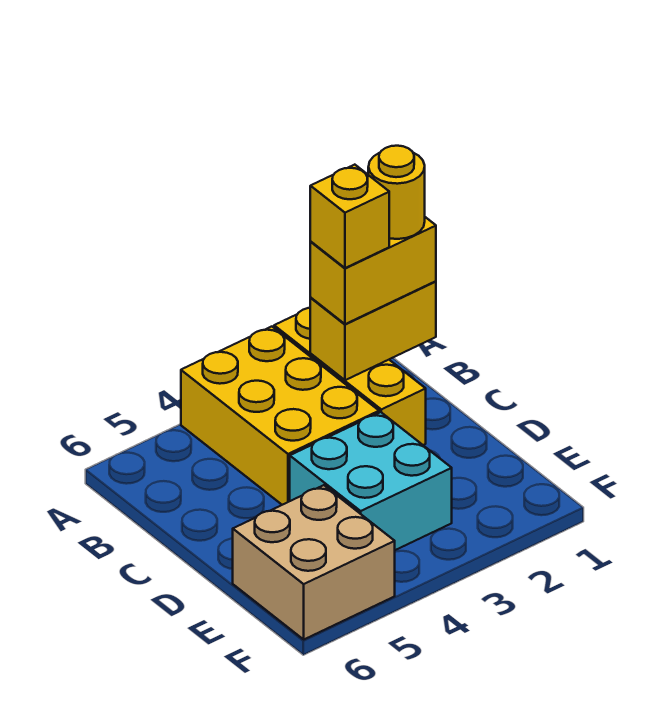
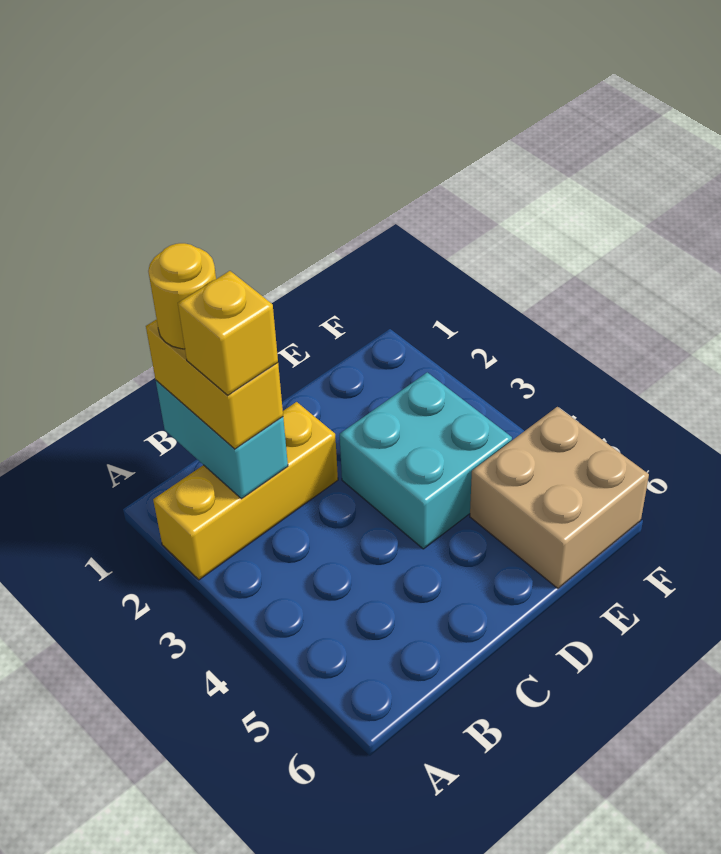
yellow brick A3:C4 level 1 -> none
yellow brick B1:B2 level 2 -> cyan brick B1:B2 level 2

